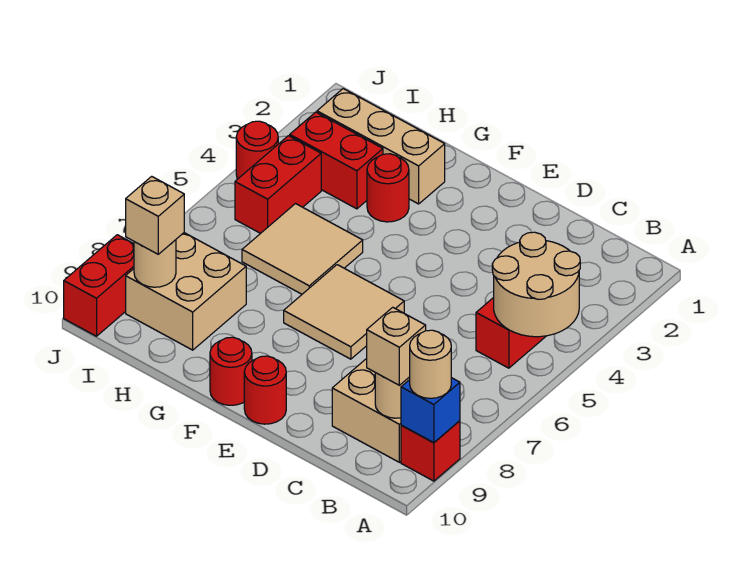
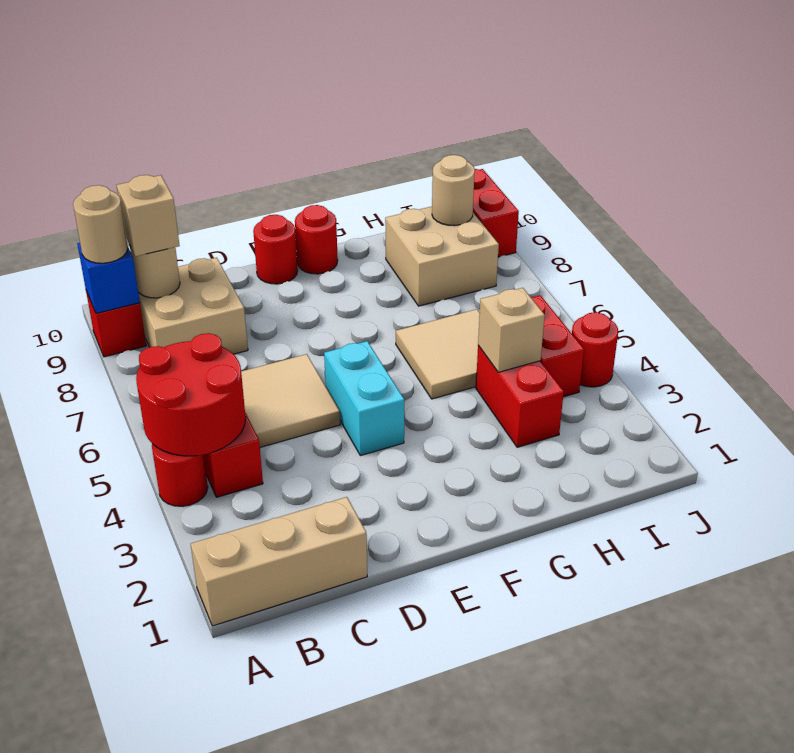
tan round brick A4:B5 level 2 -> red round brick A4:B5 level 2
none -> cyan brick E4:E5 level 1
tan tile E6:F7 level 1 -> tan tile C5:D6 level 1
tan brick G2:I2 level 1 -> tan brick A1:C1 level 1
red round brick G3 level 1 -> red round brick A4 level 1
red brick H3:I3 level 1 -> red brick H3:H4 level 1
tan brick I9 level 3 -> tan brick H4 level 2

